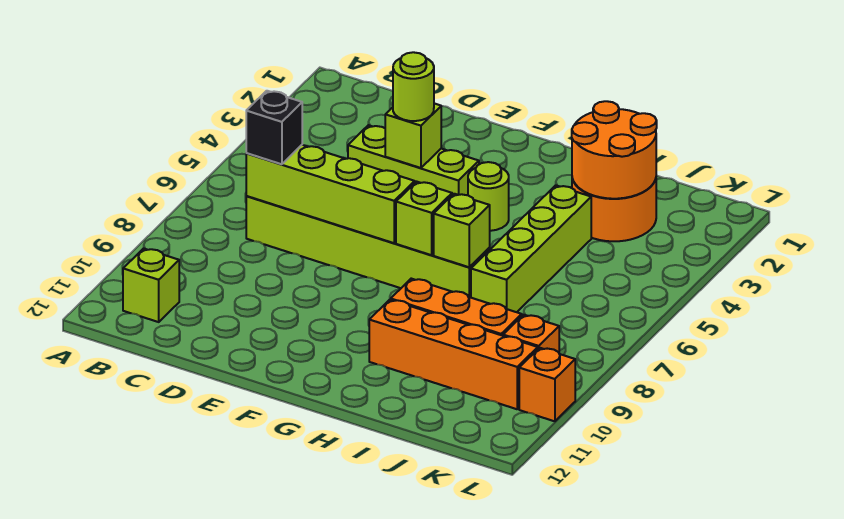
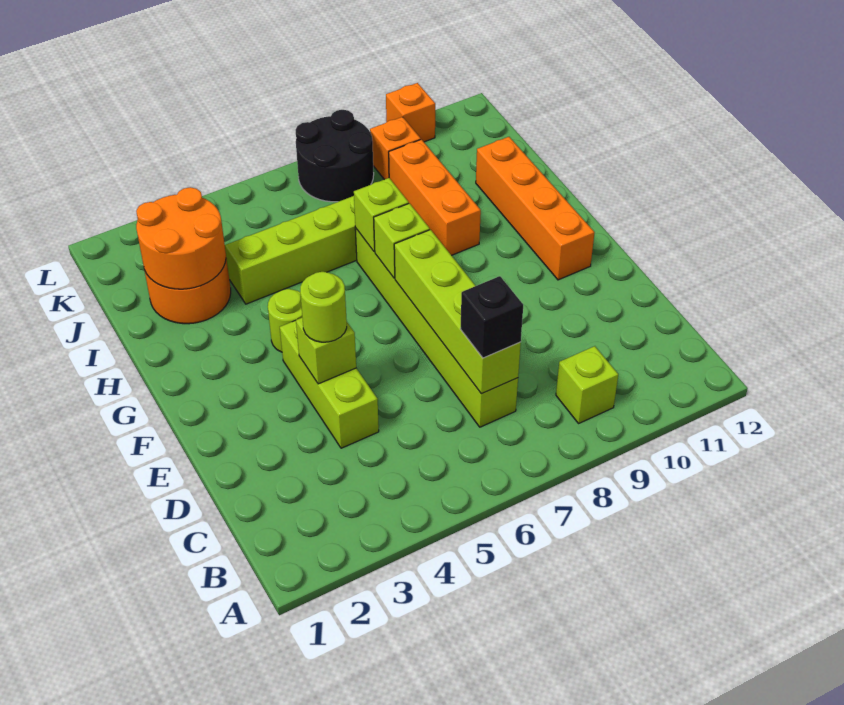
lime brick B11 level 1 -> lime brick B9 level 1
orange brick H10:K10 level 1 -> orange brick F11:I11 level 1
none -> black round brick K7:L8 level 1

